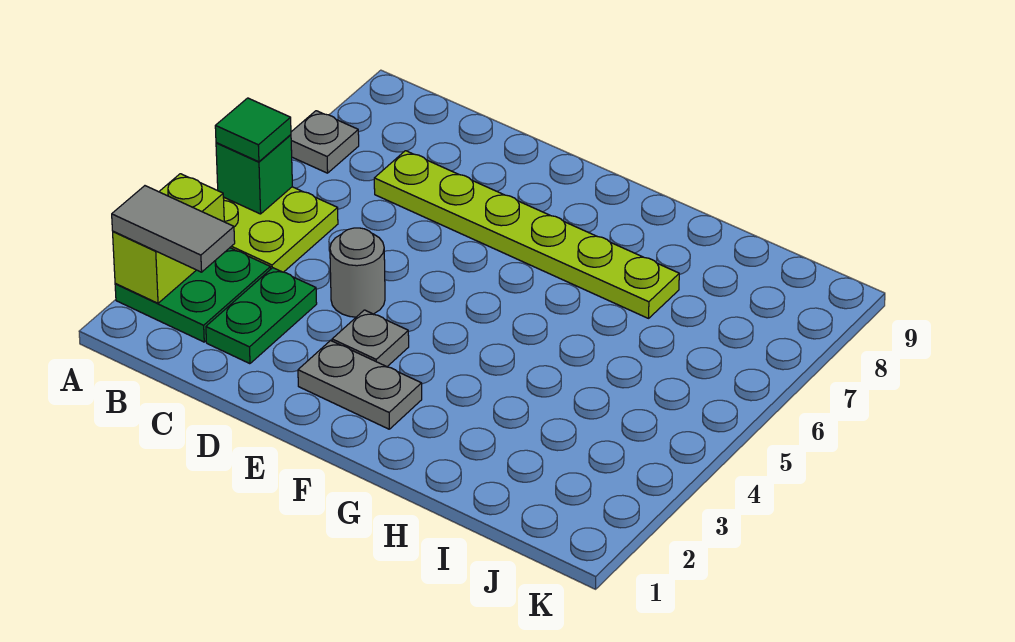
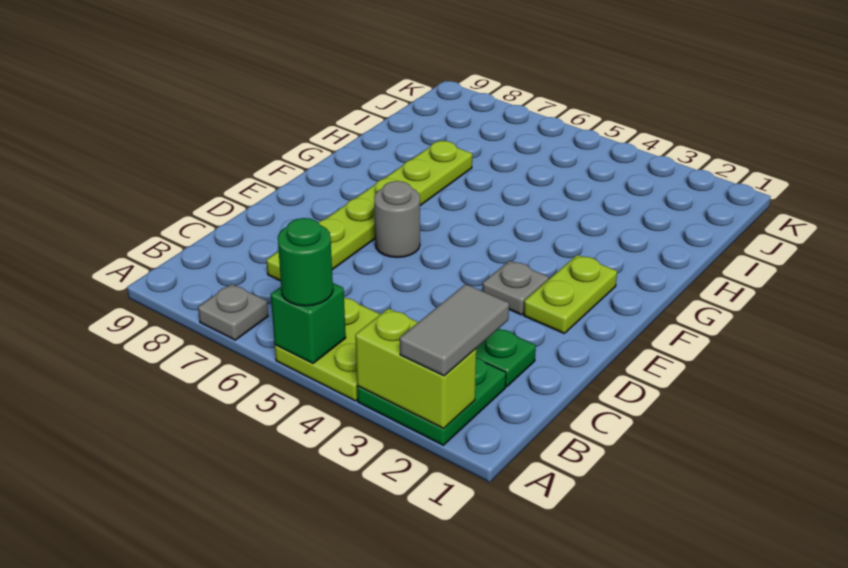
green tile A5 level 3 -> green round brick A5 level 3
grey round brick D4 level 1 -> grey round brick E6 level 1
grey plate E2:F2 level 1 -> lime plate E2:F2 level 1

